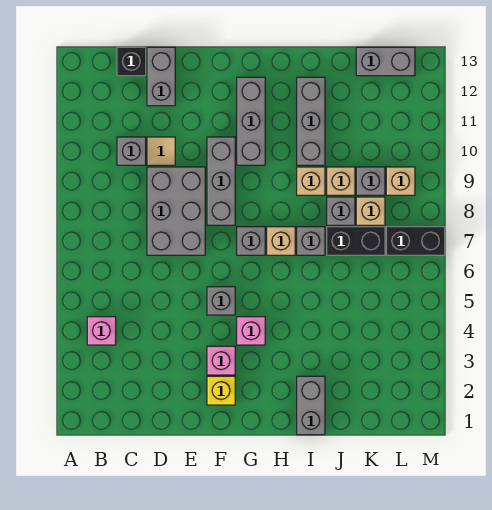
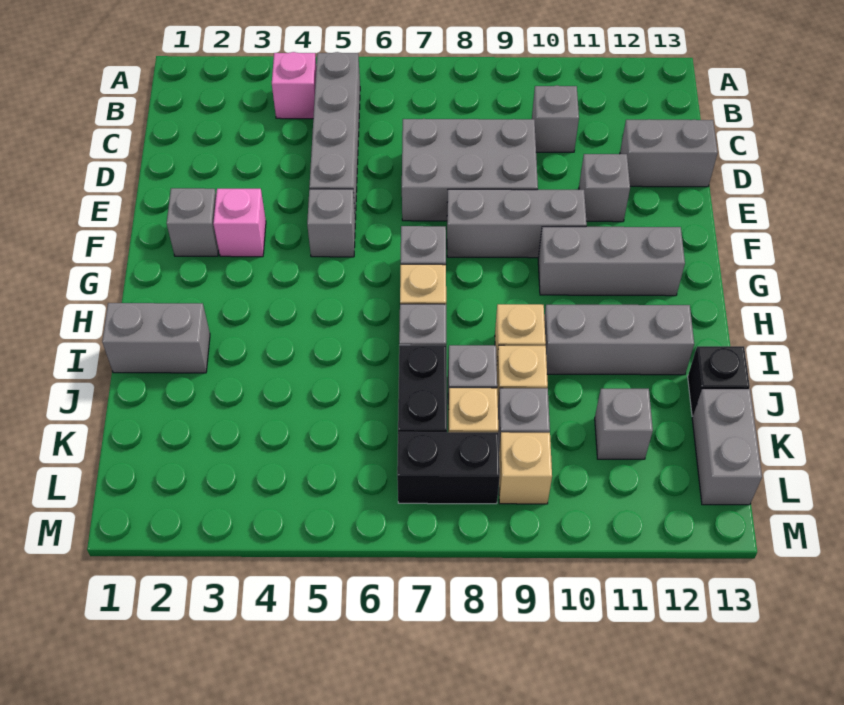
none -> grey brick B5:E5 level 1
black brick C13 level 1 -> black brick J13 level 1
tan tile D10 level 1 -> none
none -> grey brick E11 level 1
yellow brick F2 level 1 -> grey brick F2 level 1
pink brick G4 level 1 -> none
none -> grey brick K11 level 1
black brick L7:M7 level 1 -> black brick L7:L8 level 1

